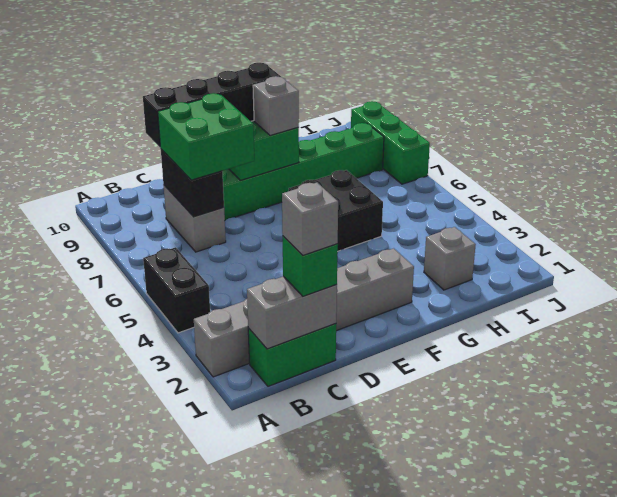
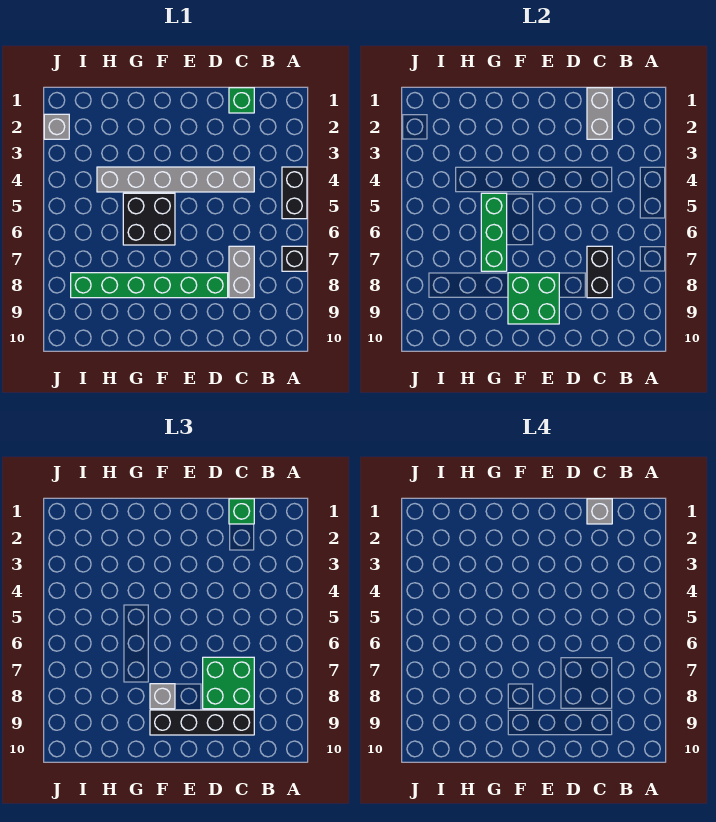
grey brick A2:F2 level 1 -> grey brick C4:H4 level 1
none -> black brick A7 level 1
green brick B1:C1 level 1 -> green brick C1 level 1
grey brick B1:C1 level 2 -> grey brick C1:C2 level 2
grey brick H2 level 1 -> grey brick J2 level 1
green brick J7:J9 level 1 -> green brick G5:G7 level 2

